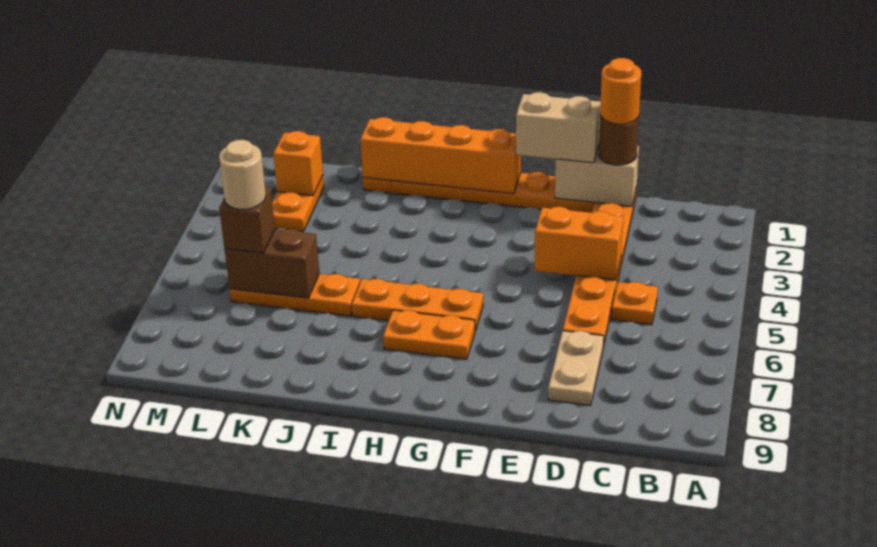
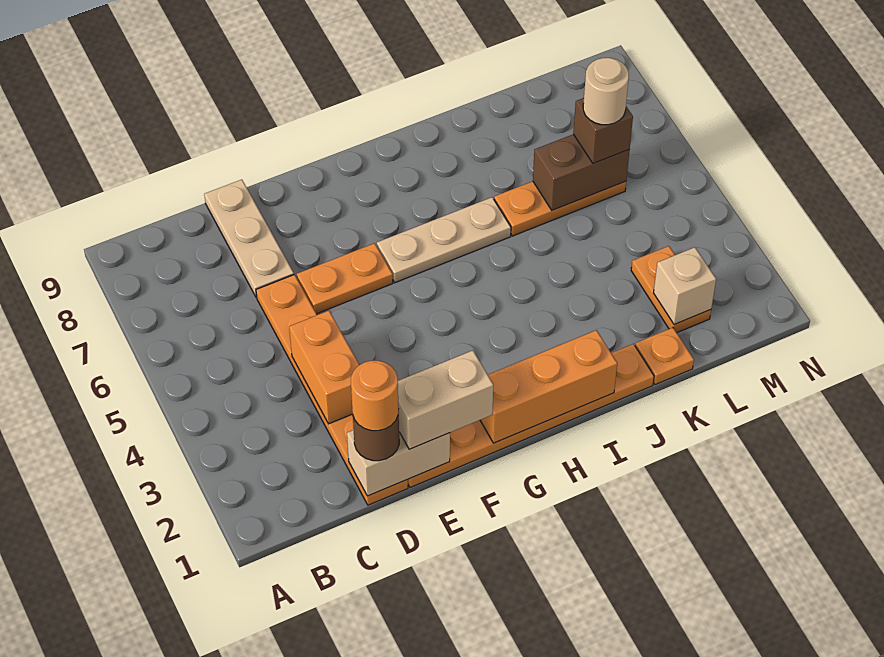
orange plate C5 level 1 -> orange plate K1 level 1
orange brick D4:E4 level 2 -> orange brick D3:D4 level 2
tan plate D7:D8 level 1 -> tan plate D7:D9 level 1
orange brick G1:J1 level 2 -> orange brick G1:I1 level 2
orange plate G6:I6 level 1 -> tan plate G6:I6 level 1
orange plate G7:H7 level 1 -> orange plate E6:F6 level 1
orange brick L2 level 2 -> tan brick L2 level 2

